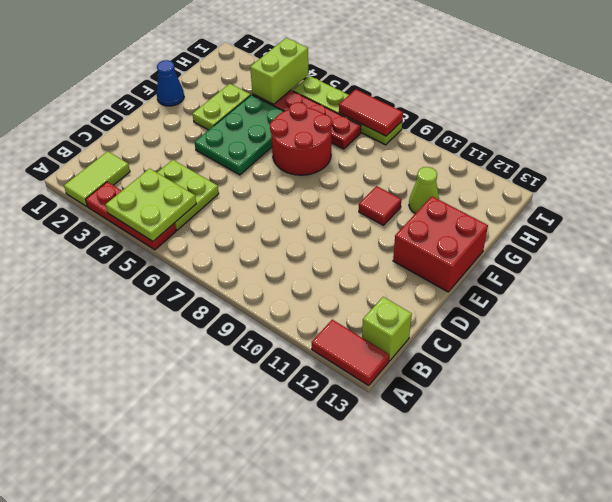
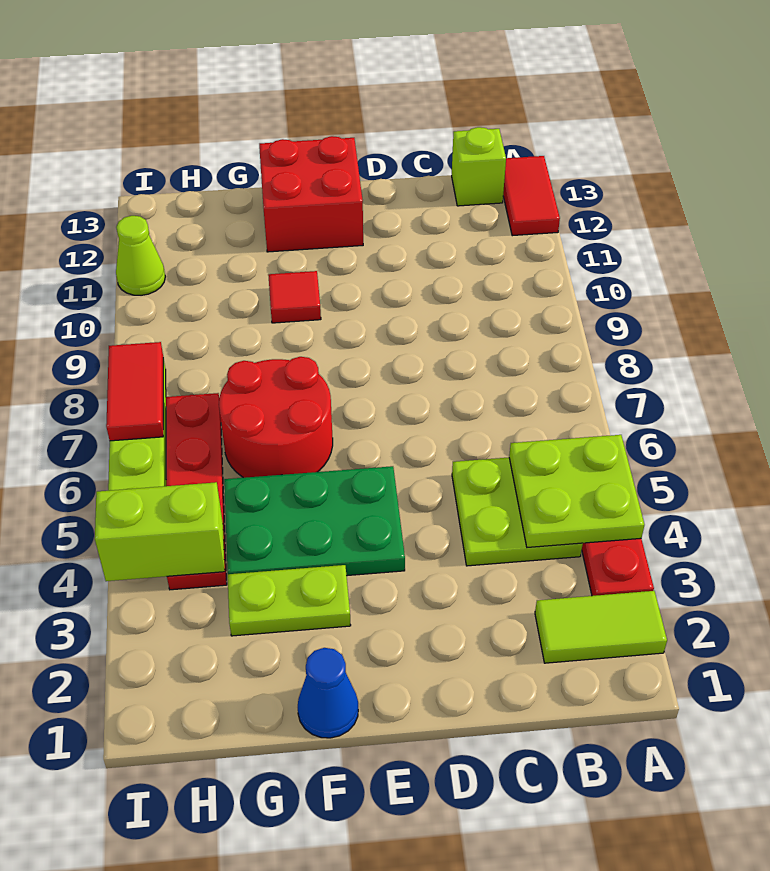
lime cone G11 level 1 -> lime cone I11 level 1

